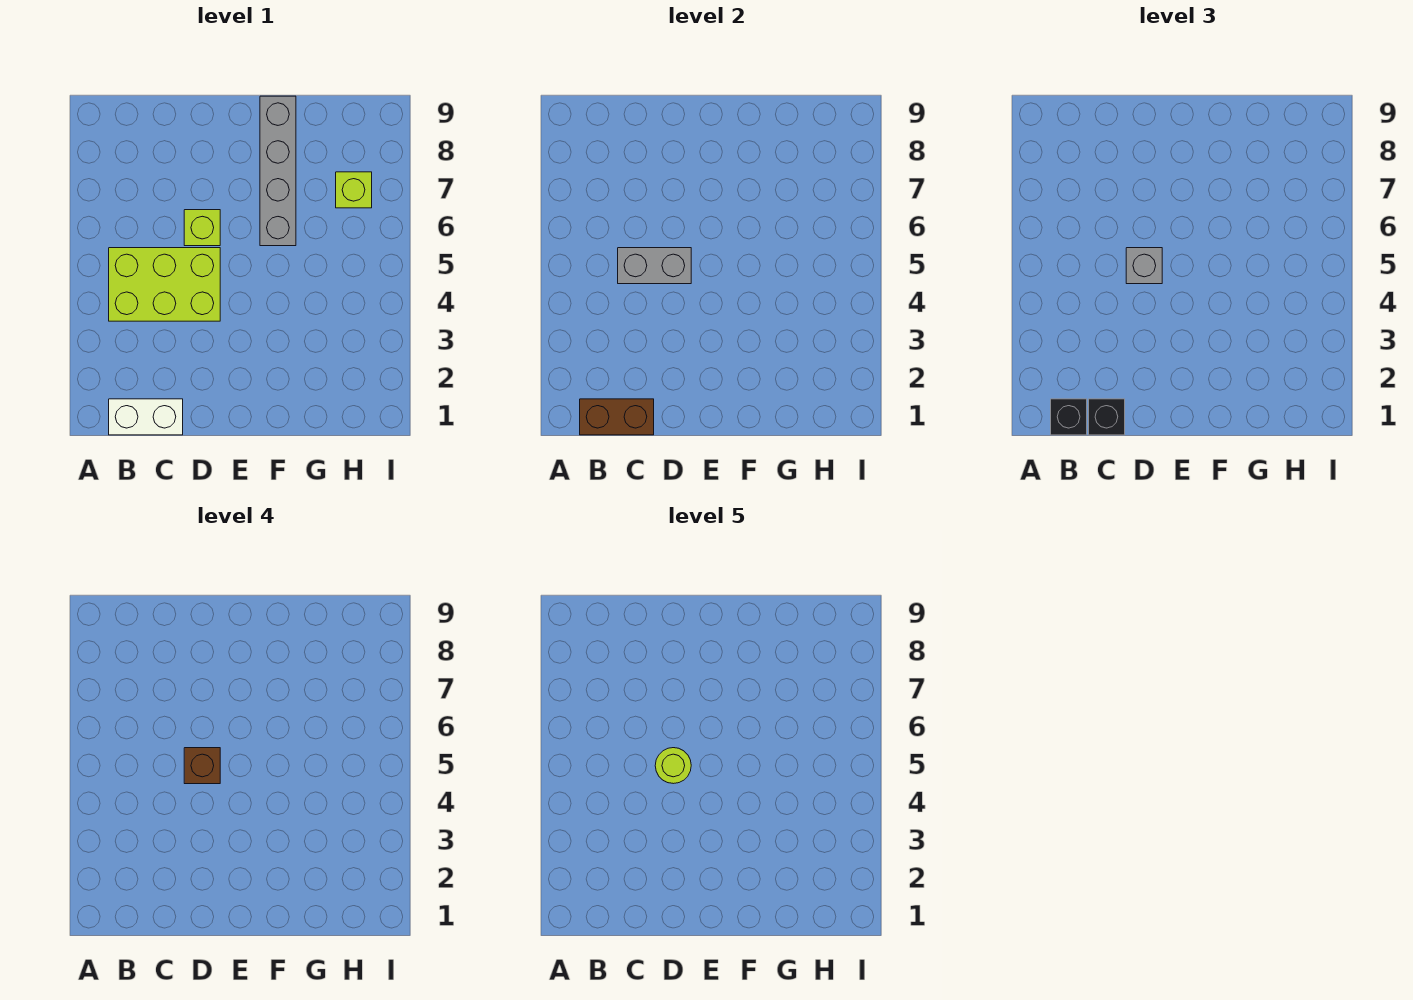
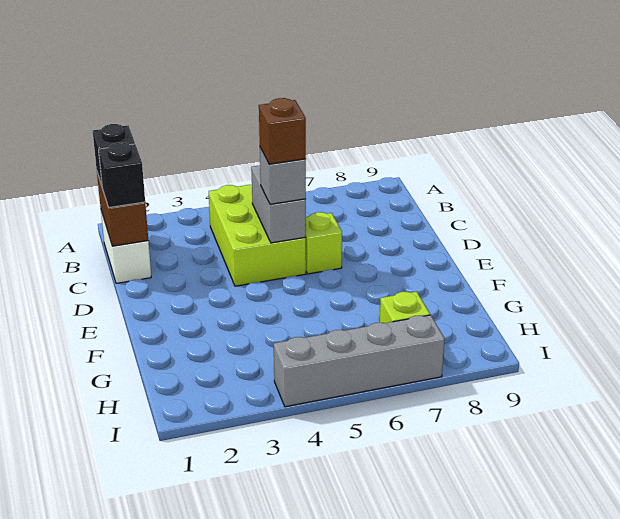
lime round brick D5 level 5 -> none
grey brick F6:F9 level 1 -> grey brick I4:I7 level 1

